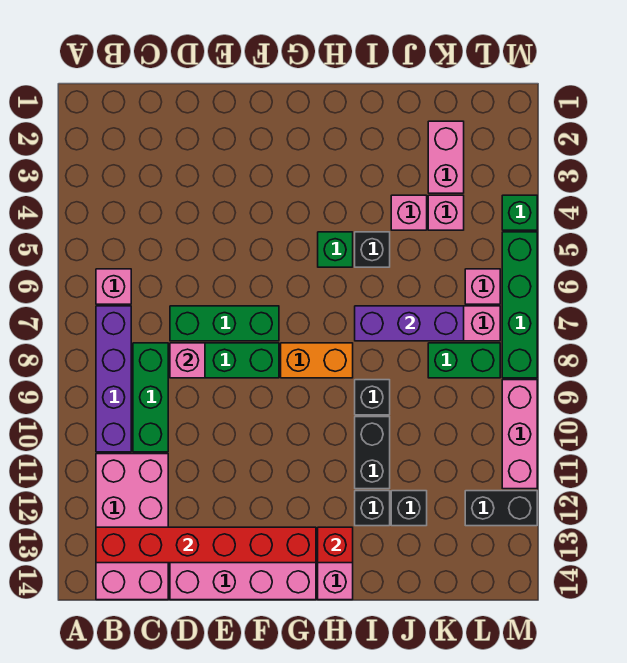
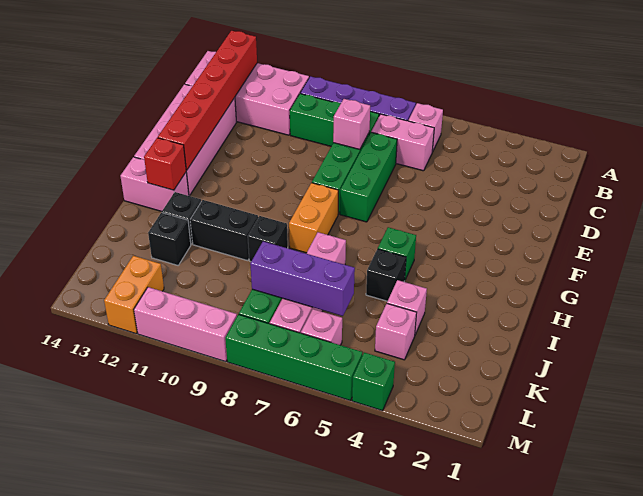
purple brick I7:K7 level 2 -> purple brick K6:K8 level 2
pink brick K2:K3 level 1 -> pink brick C6:C7 level 1
black brick L12:M12 level 1 -> orange brick L12:M12 level 1

